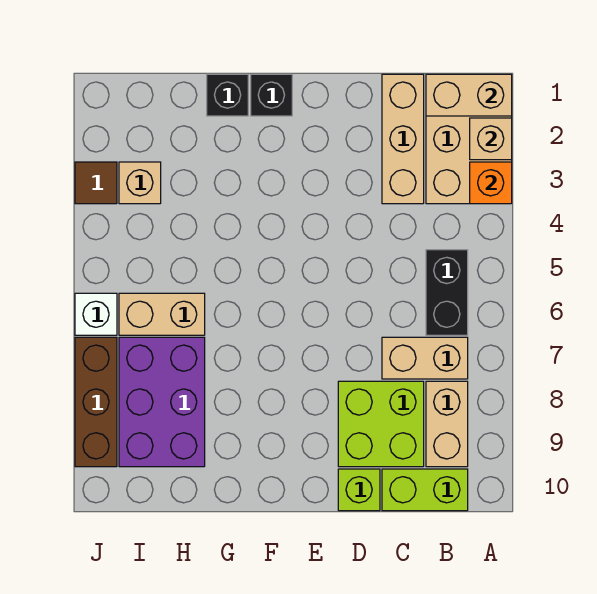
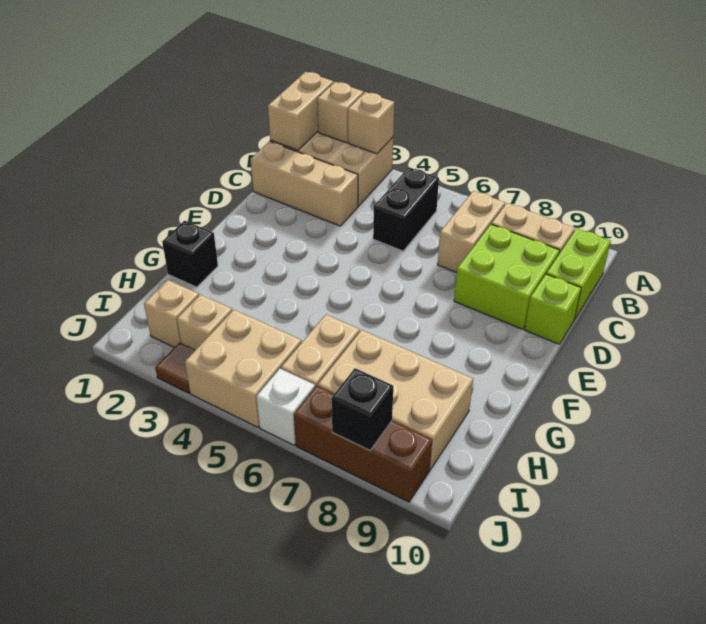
orange brick A3 level 2 -> tan brick A3 level 2
black brick B5:B6 level 1 -> black brick B5:C5 level 1
black brick F1 level 1 -> black brick J8 level 2
purple brick H7:I9 level 1 -> tan brick H7:I9 level 1
none -> tan brick I2 level 1
none -> tan brick I4:J5 level 1

